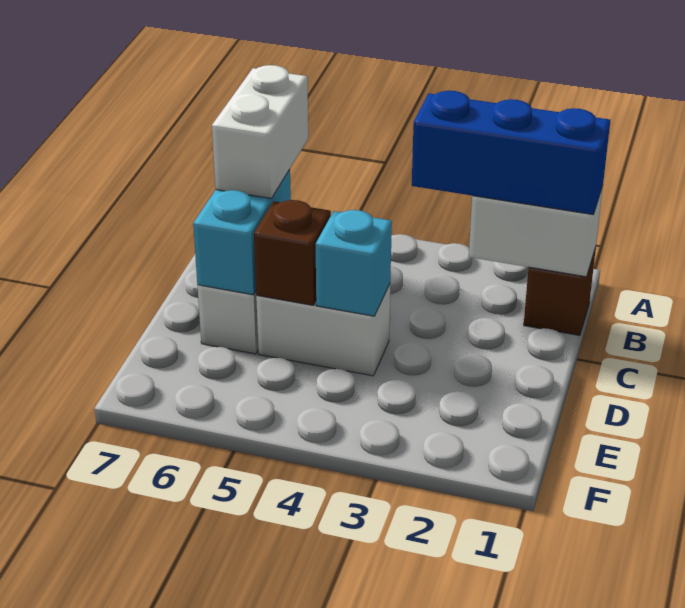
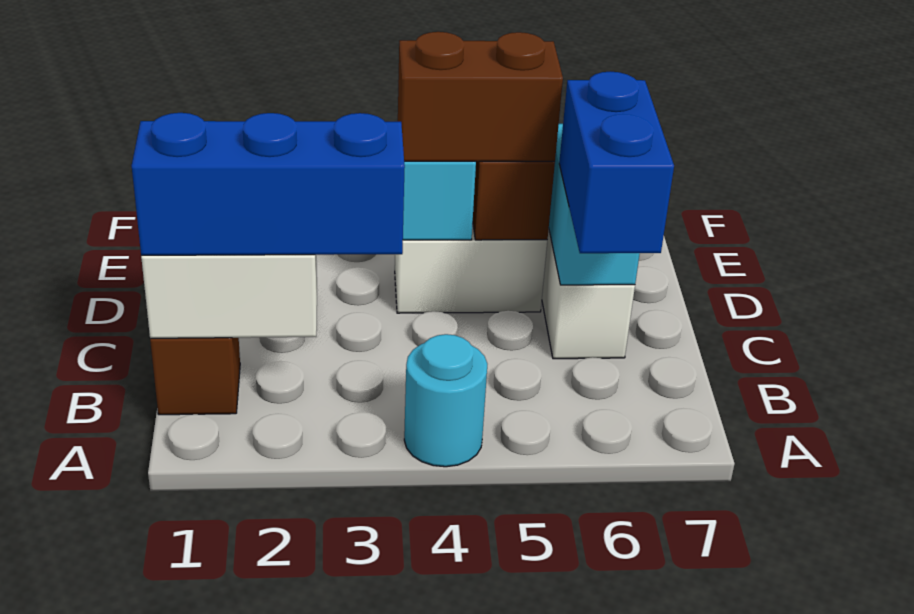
none -> cyan round brick A4 level 1
white brick B6:C6 level 3 -> blue brick B6:C6 level 3
none -> brown brick D4:D5 level 3

